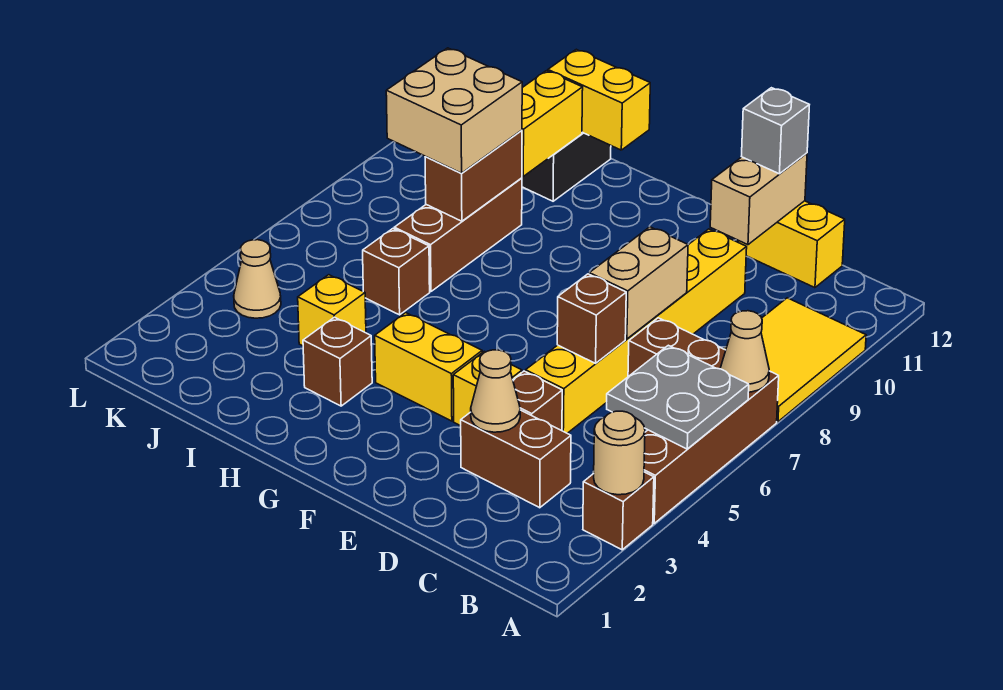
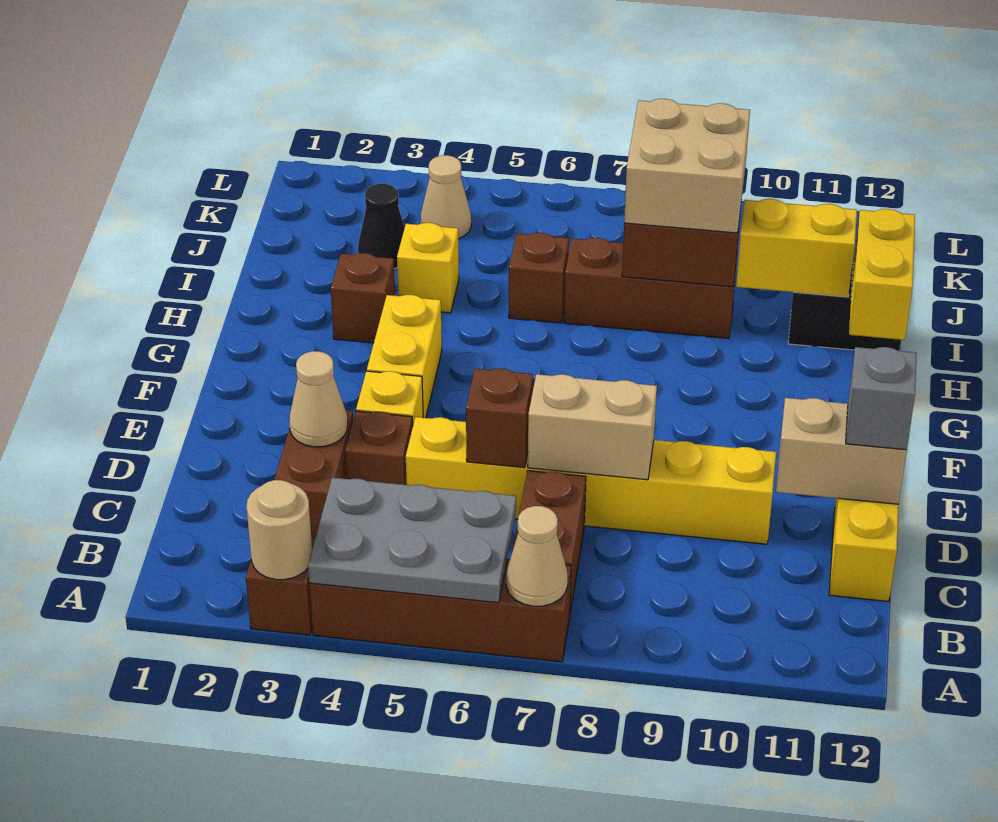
grey plate A5:B6 level 2 -> grey plate A4:B6 level 2
yellow tile A8:B10 level 1 -> none
none -> black cone J3 level 1

